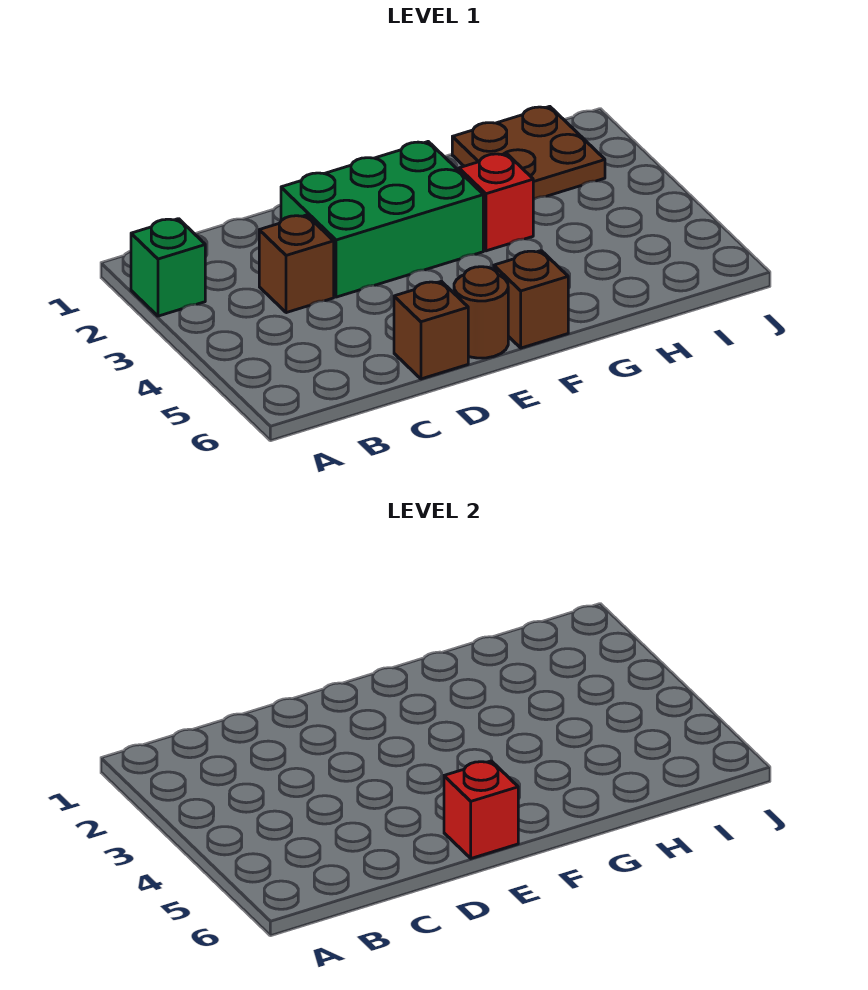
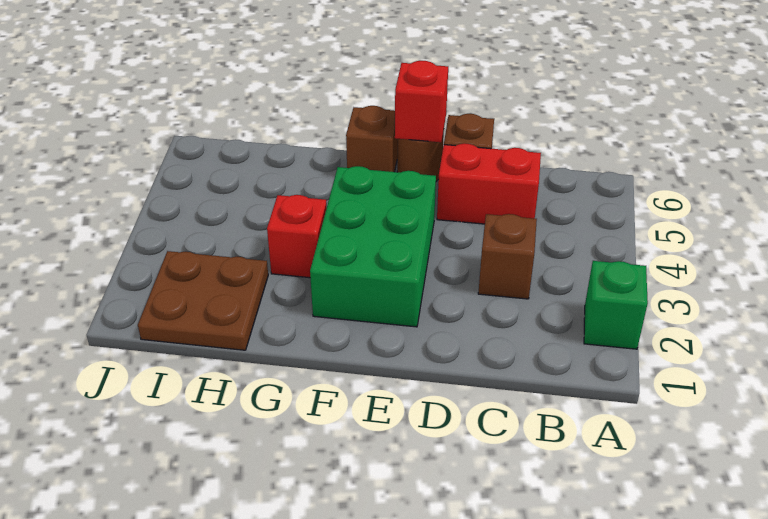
none -> red brick C5:D5 level 1
green brick D2:F3 level 1 -> green brick E2:F4 level 1

